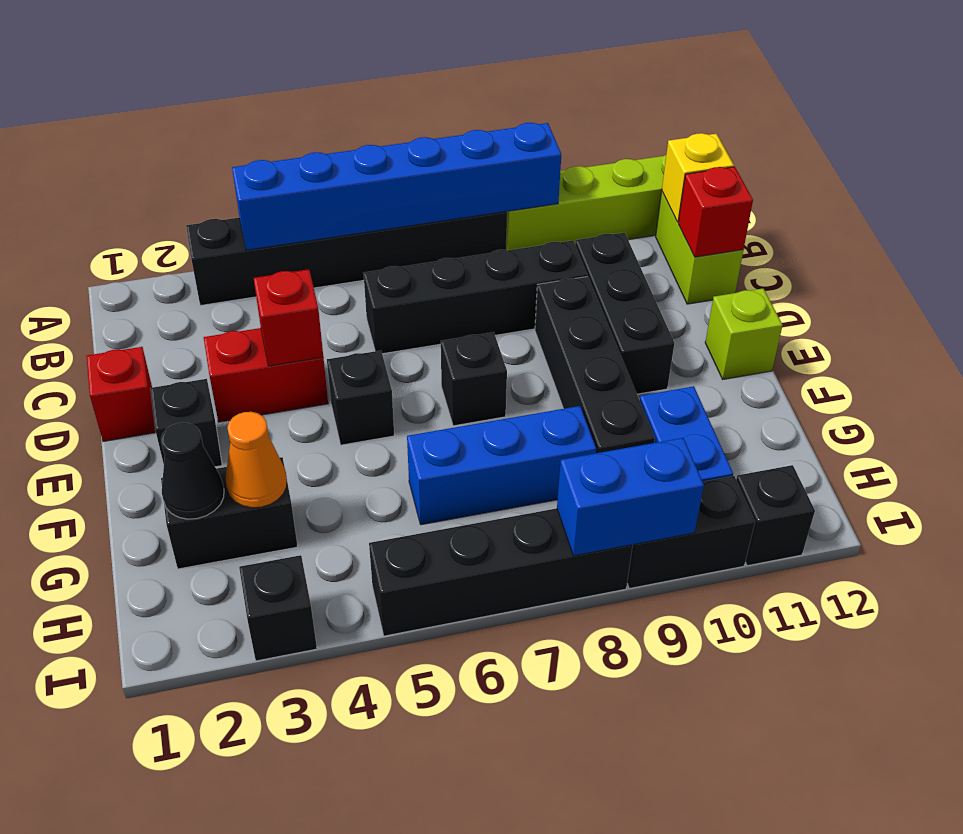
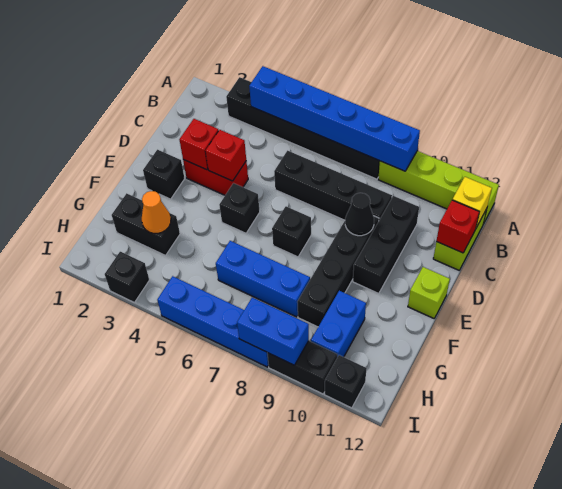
red brick D1 level 1 -> red brick D3 level 2
black cone G2 level 2 -> black cone D9 level 2
black brick I5:I8 level 1 -> blue brick I5:I8 level 1

